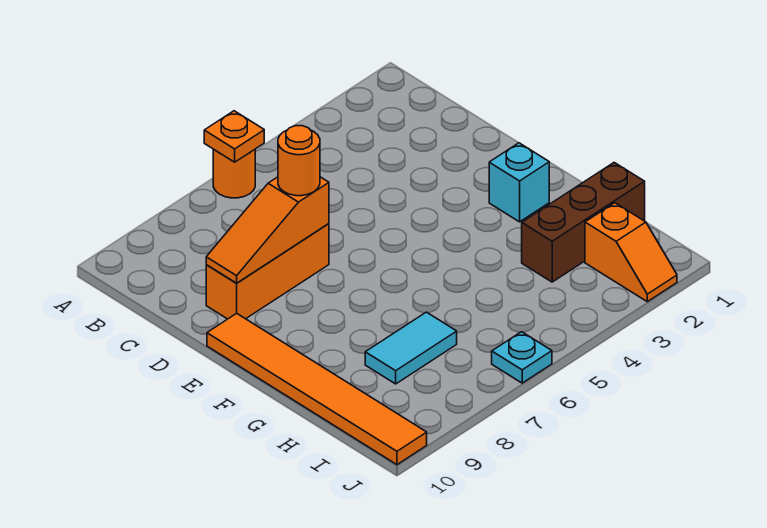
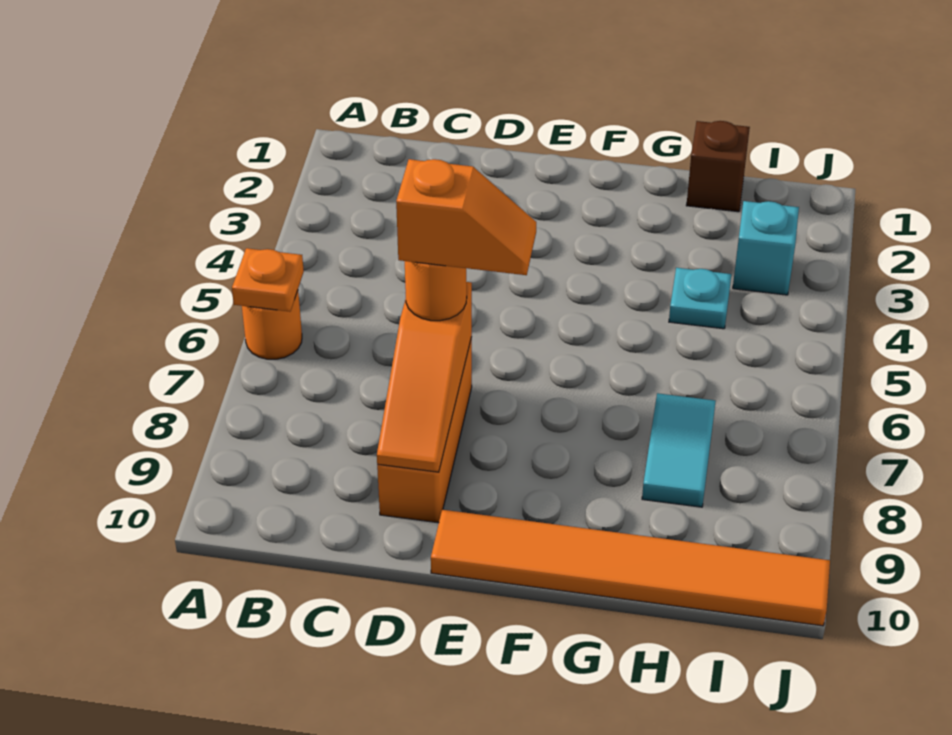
cyan brick F2 level 1 -> cyan brick I3 level 1
brown brick H1:H3 level 1 -> brown brick H1 level 1
orange slope I2:J2 level 1 top I -> orange slope D7:E7 level 4 top D
cyan plate J6 level 1 -> cyan plate H4 level 1

